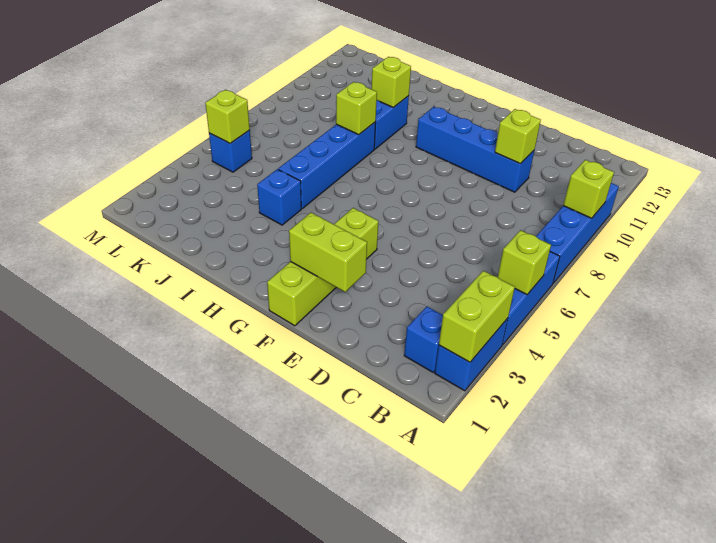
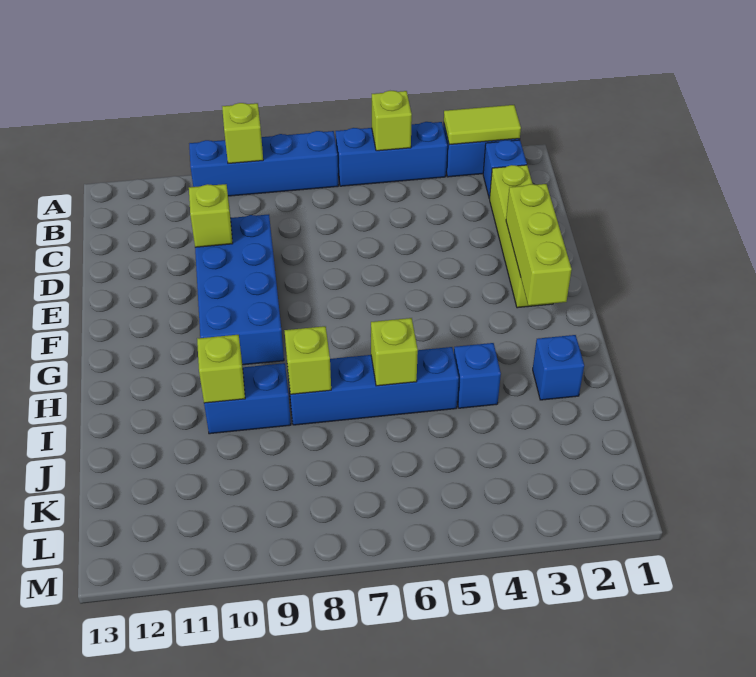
lime brick A2:A3 level 2 -> lime tile A2:A3 level 2
blue brick D10:G10 level 1 -> blue brick D9:G10 level 1
lime brick E2:F2 level 2 -> lime brick E2:G2 level 2
lime brick F1:F4 level 1 -> lime brick C2:F2 level 1
blue brick L5 level 1 -> blue brick I2 level 1
lime brick L5 level 2 -> lime brick I6 level 2

